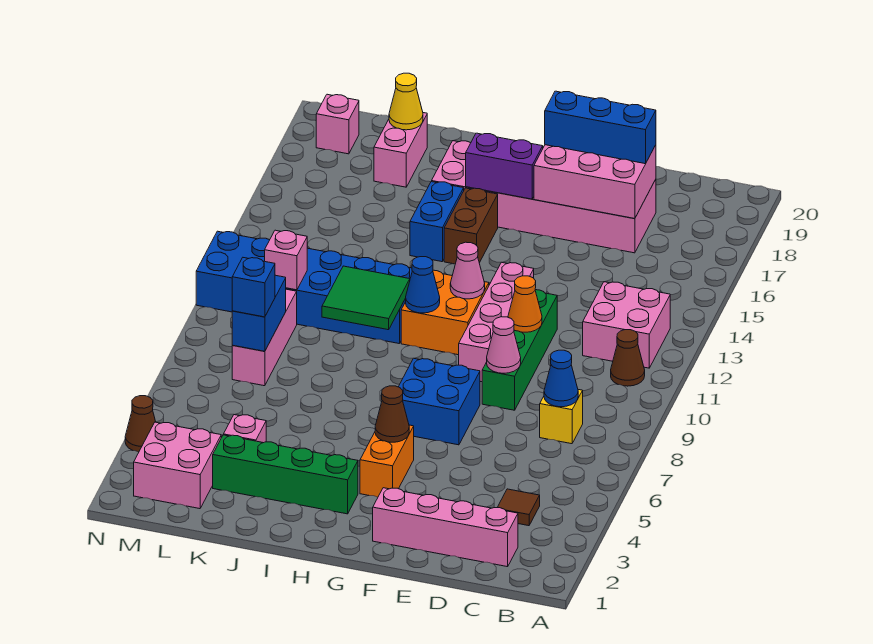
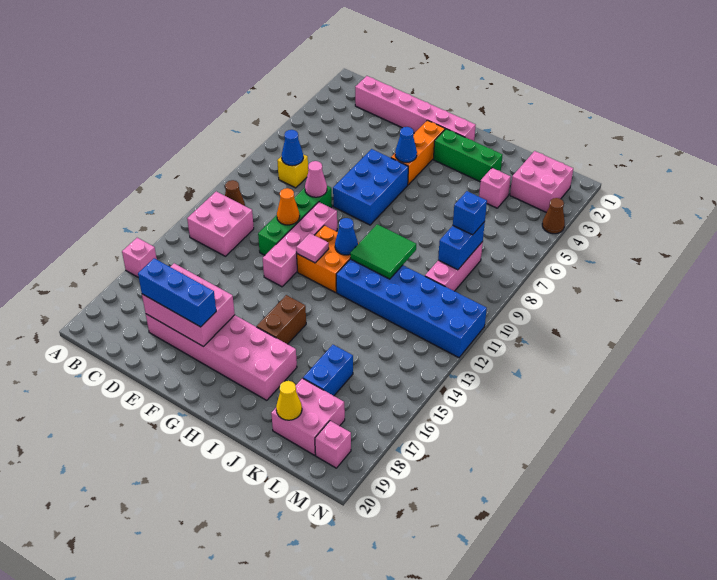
pink brick C2:F2 level 1 -> pink brick C2:H2 level 1
brown tile C4 level 1 -> none
blue brick F7:G8 level 1 -> blue brick F6:G8 level 1
orange brick G4:G5 level 1 -> orange brick G3:G5 level 1
brown cone G5 level 2 -> blue cone G5 level 2
pink cone G12 level 2 -> pink tile G12 level 2
purple brick G17:H17 level 2 -> none
green brick H3:K3 level 1 -> green brick H3:J3 level 1
blue brick I15:I16 level 1 -> blue brick K16:K17 level 1
pink brick K18:K19 level 1 -> pink brick K18:L19 level 1
pink brick L11 level 2 -> pink brick A16 level 1

